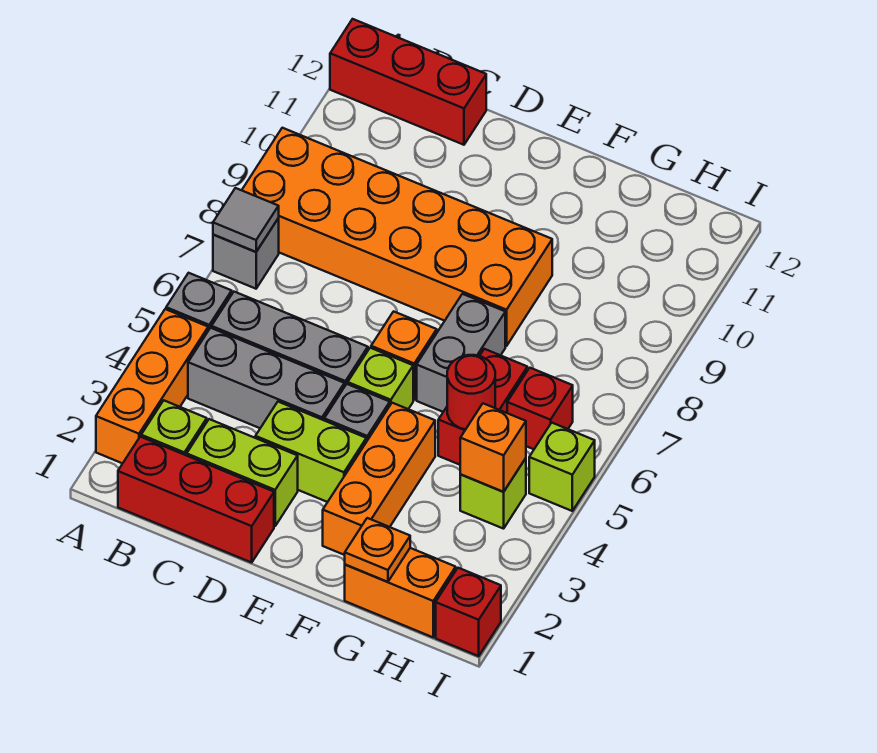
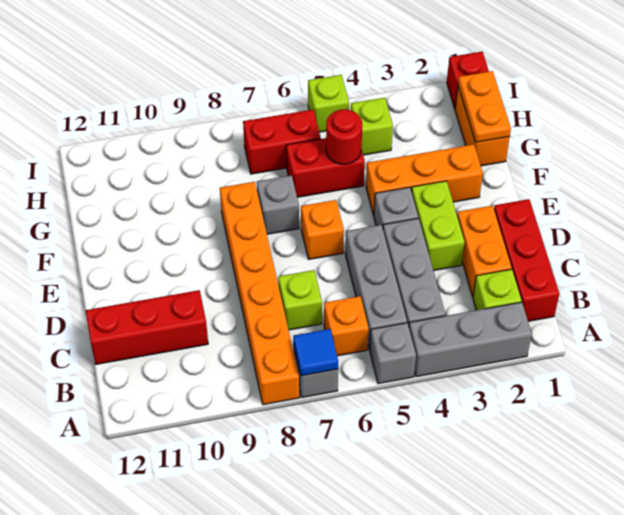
orange brick A2:A4 level 1 -> grey brick A2:A4 level 1
grey tile A7 level 2 -> blue tile A7 level 2
orange brick A8:F9 level 1 -> orange brick A8:F8 level 1
red brick A12:C12 level 1 -> red brick C10:C12 level 1
lime brick C2:D2 level 1 -> orange brick C2:D2 level 1
lime brick E5 level 1 -> lime brick C7 level 1
grey brick F6:F7 level 1 -> grey brick F7 level 1
orange plate G1 level 2 -> orange plate G1:H1 level 2
orange brick H4 level 2 -> orange brick B6 level 1
red brick H6 level 1 -> red brick H6:H7 level 1

